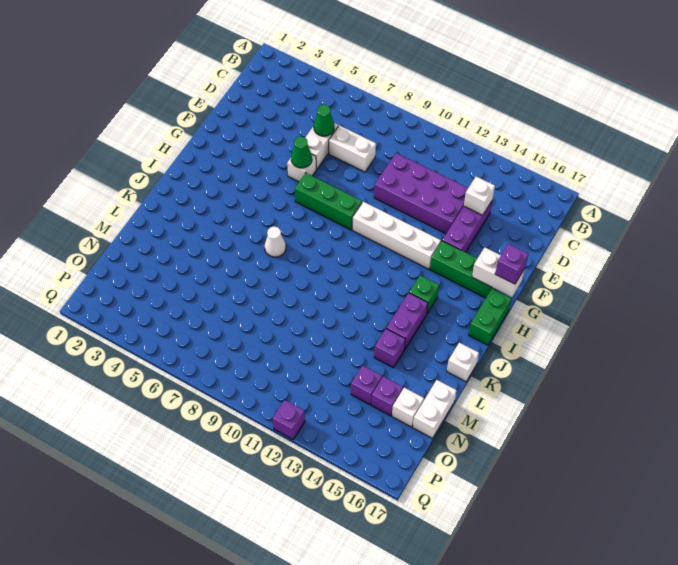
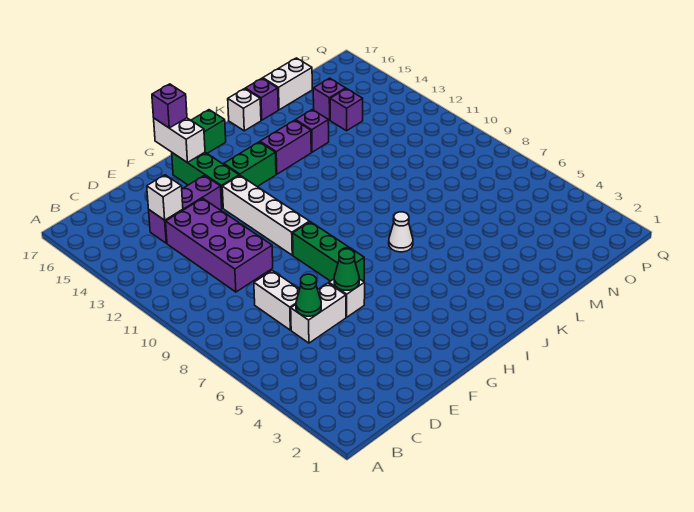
green brick I14 level 1 -> green brick H14:I14 level 1
white brick N16 level 1 -> none
purple brick Q12 level 1 -> purple brick L17 level 1

